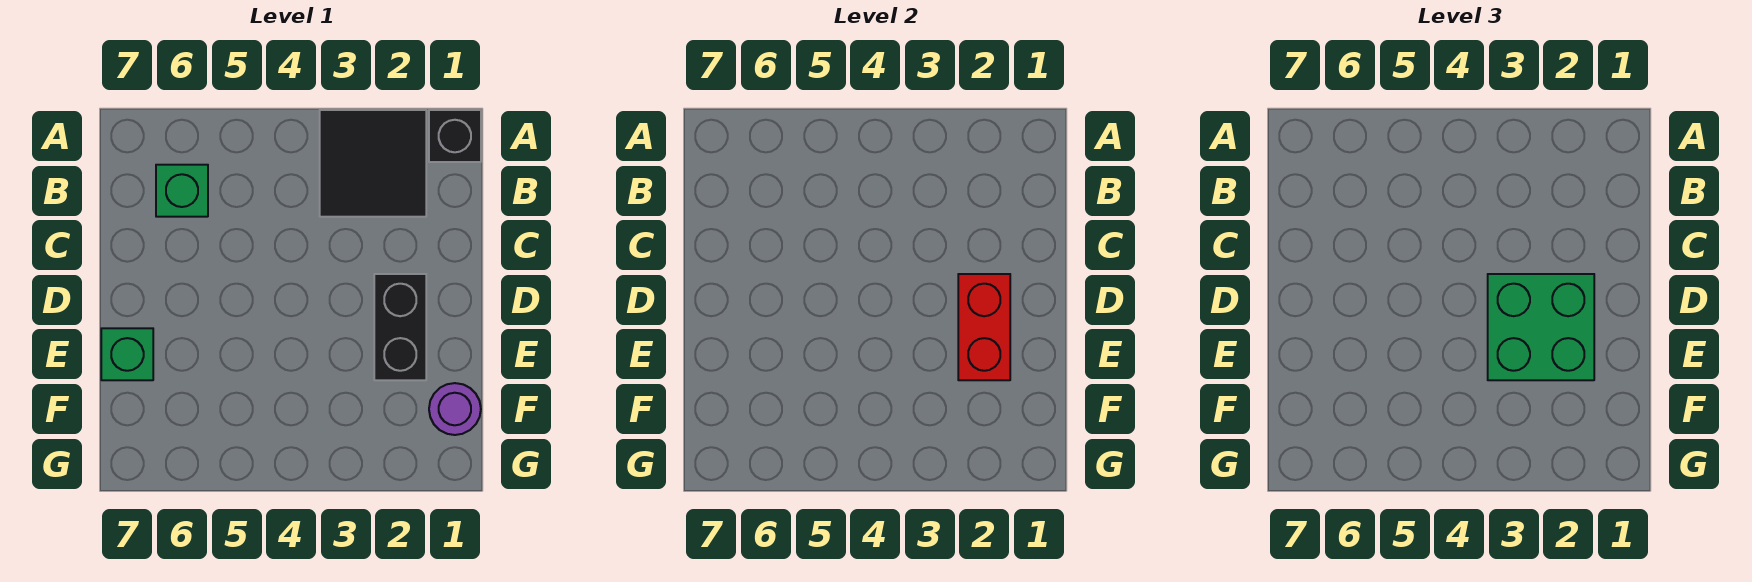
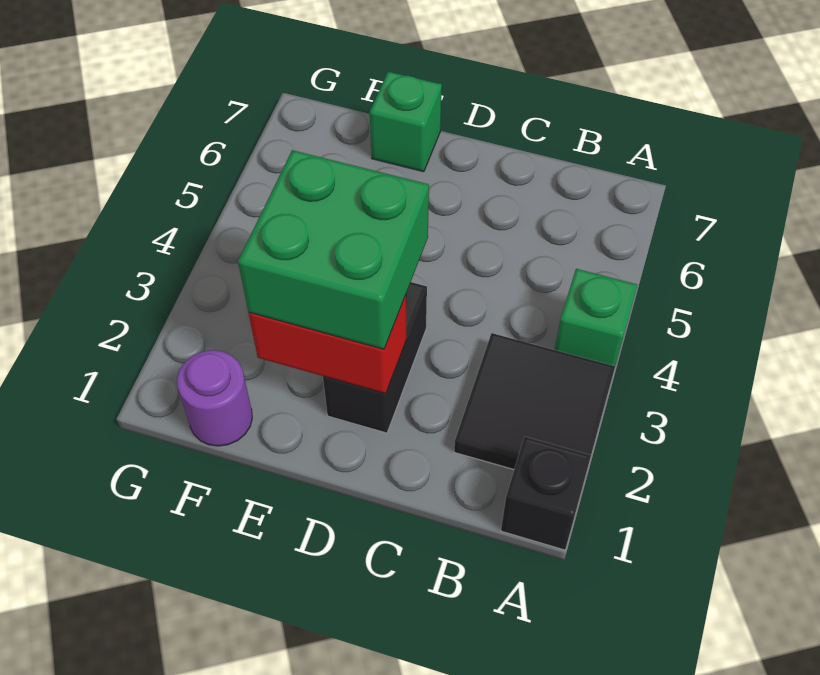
green brick B6 level 1 -> green brick A4 level 1
black brick D2:E2 level 1 -> black brick D2:D3 level 1

